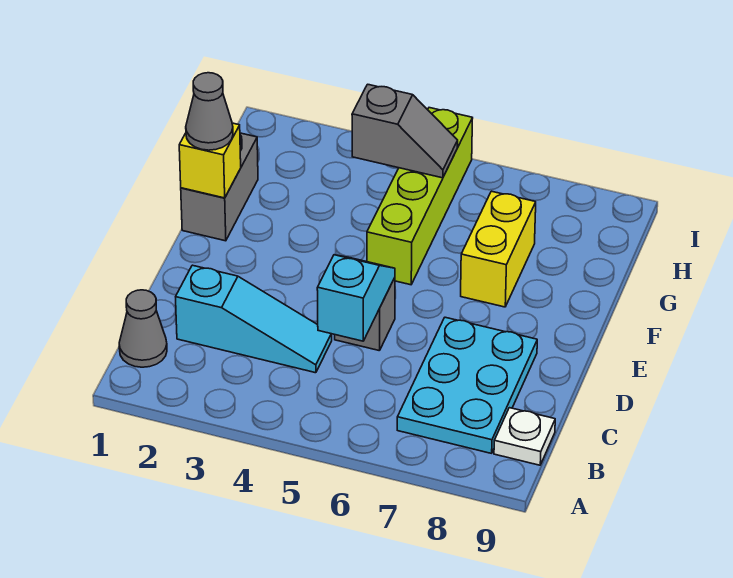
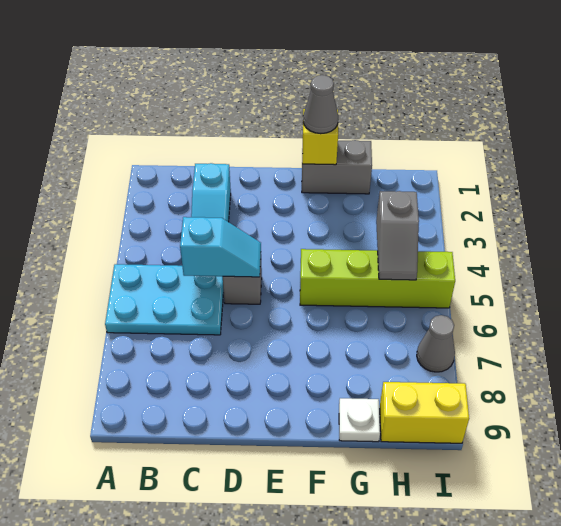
grey cone B1 level 1 -> grey cone I7 level 1
cyan plate B7:D8 level 1 -> cyan plate A5:C6 level 1
white plate B9 level 1 -> white plate G9 level 1
yellow brick F7:G7 level 1 -> yellow brick H9:I9 level 1

